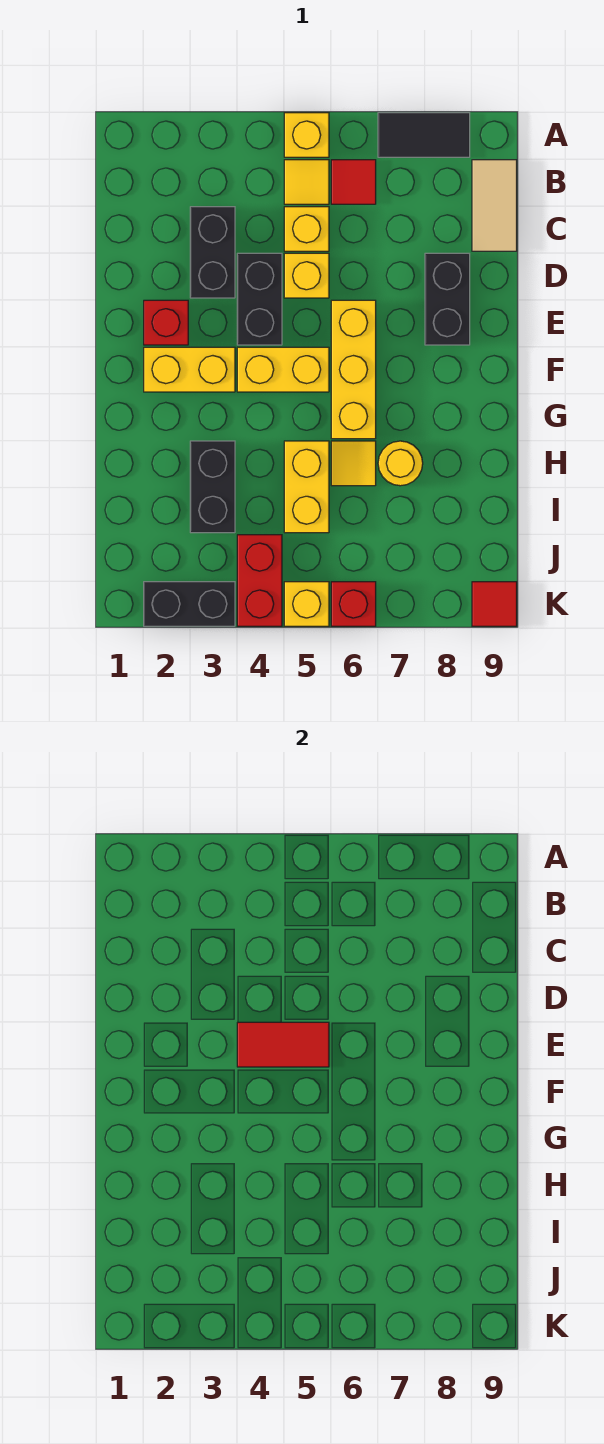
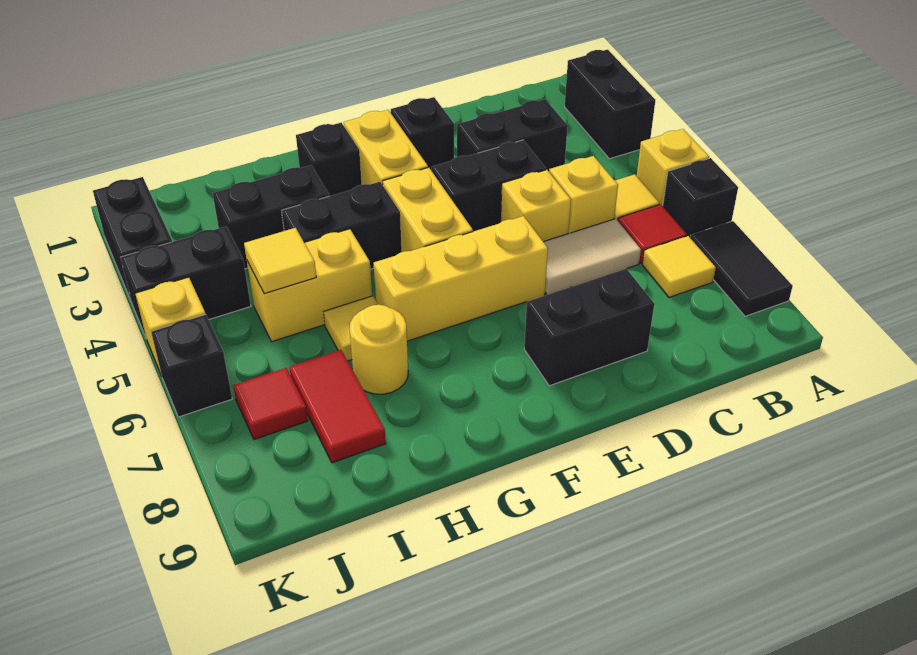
none -> black brick A2:A3 level 1
none -> black brick A6 level 1
none -> yellow tile B7 level 1
tan tile B9:C9 level 1 -> tan tile C6:D6 level 1
red brick E2 level 1 -> black brick E2 level 1
red tile E4:E5 level 2 -> red tile I7:I8 level 1
none -> black brick G2 level 1
none -> black brick G4:H4 level 1
none -> yellow tile I5 level 2
red brick J4:K4 level 1 -> black brick J4:K4 level 1
red brick K6 level 1 -> black brick K6 level 1
red tile K9 level 1 -> red tile J7 level 1

